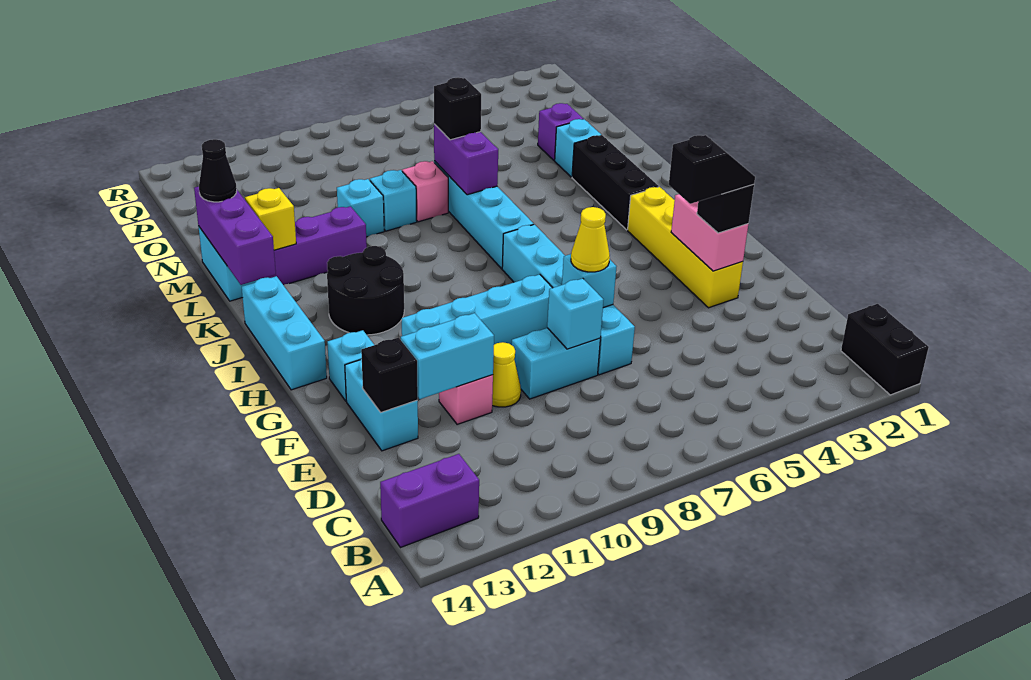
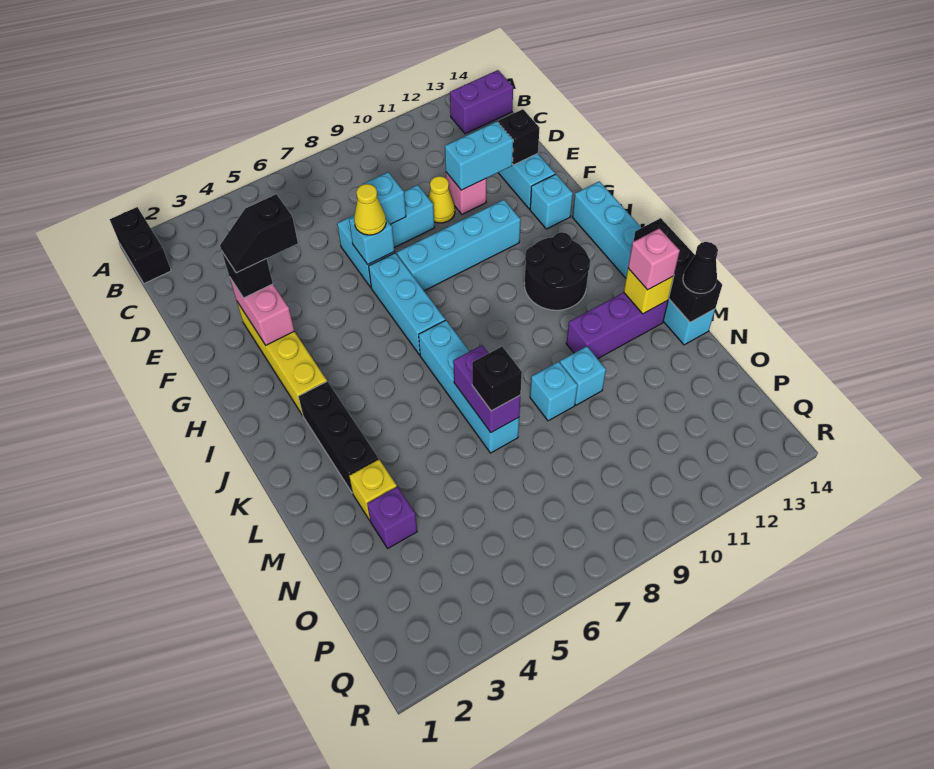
purple brick K14:M14 level 2 -> black brick K14:M14 level 2
cyan brick M3 level 1 -> yellow brick M3 level 1
pink brick M8 level 1 -> pink brick L13 level 3

